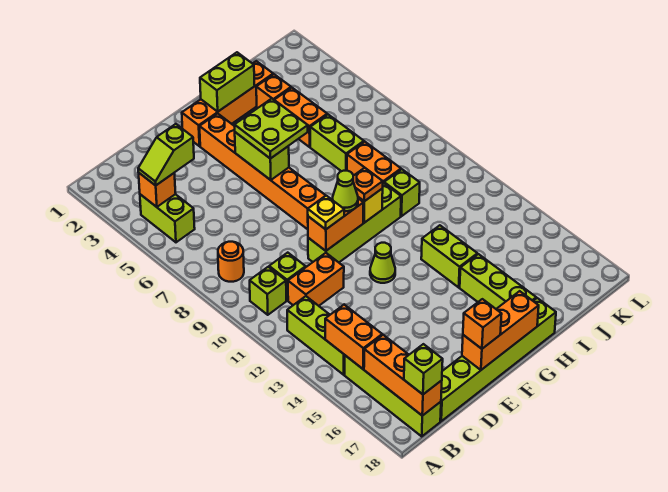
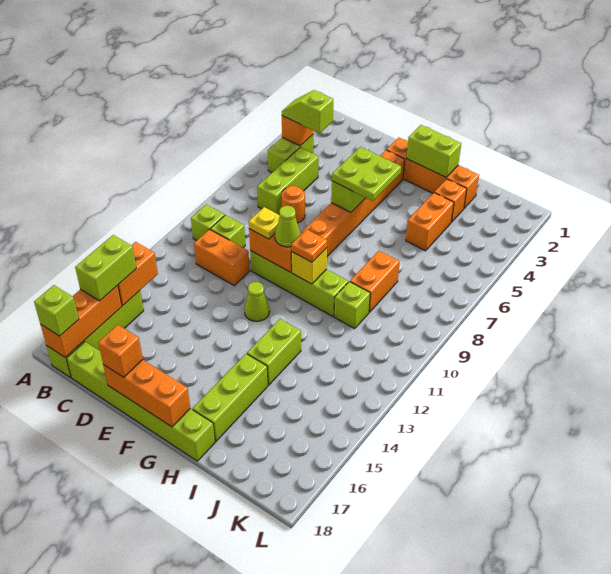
orange round brick B8 level 1 -> orange round brick D7 level 1
lime brick B12:B14 level 1 -> lime brick C5:C7 level 1
lime brick I6:I7 level 1 -> lime brick B15:B16 level 3

